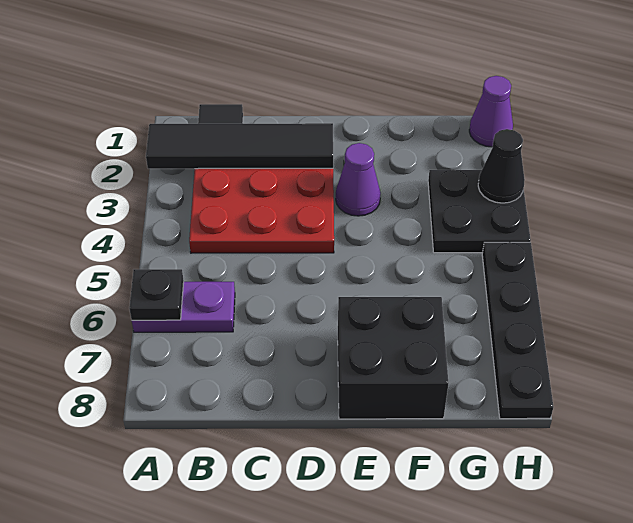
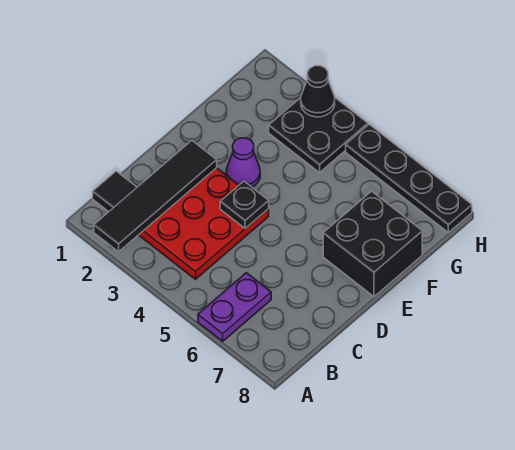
black plate A6 level 2 -> black plate D4 level 2
purple cone H1 level 1 -> none

